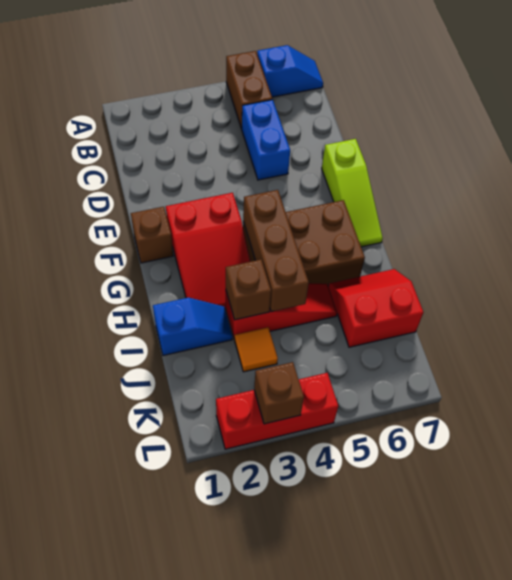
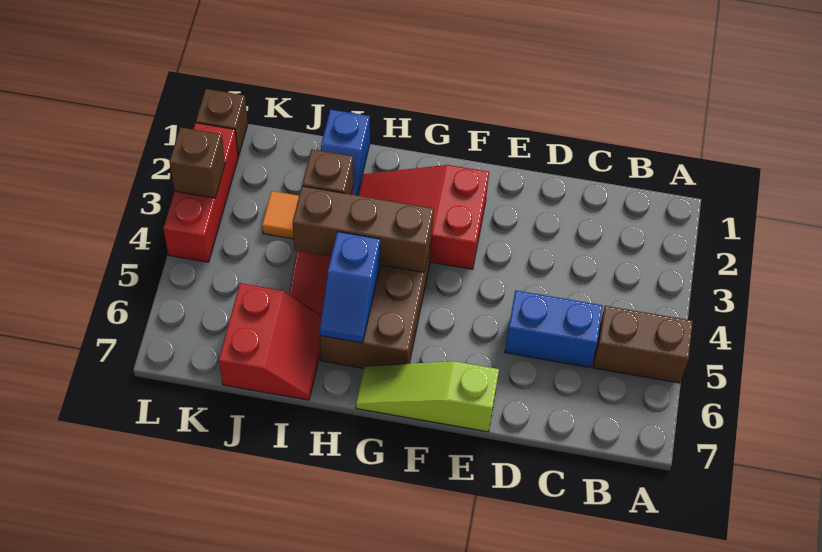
blue slope A6:A7 level 1 top 6 -> blue slope H5:H6 level 2 top 5
brown brick F1 level 1 -> brown brick L1 level 1

